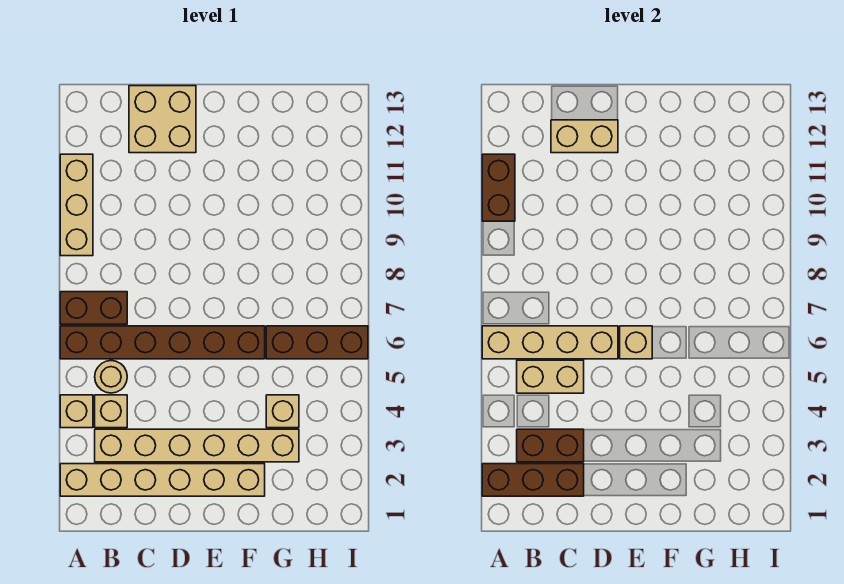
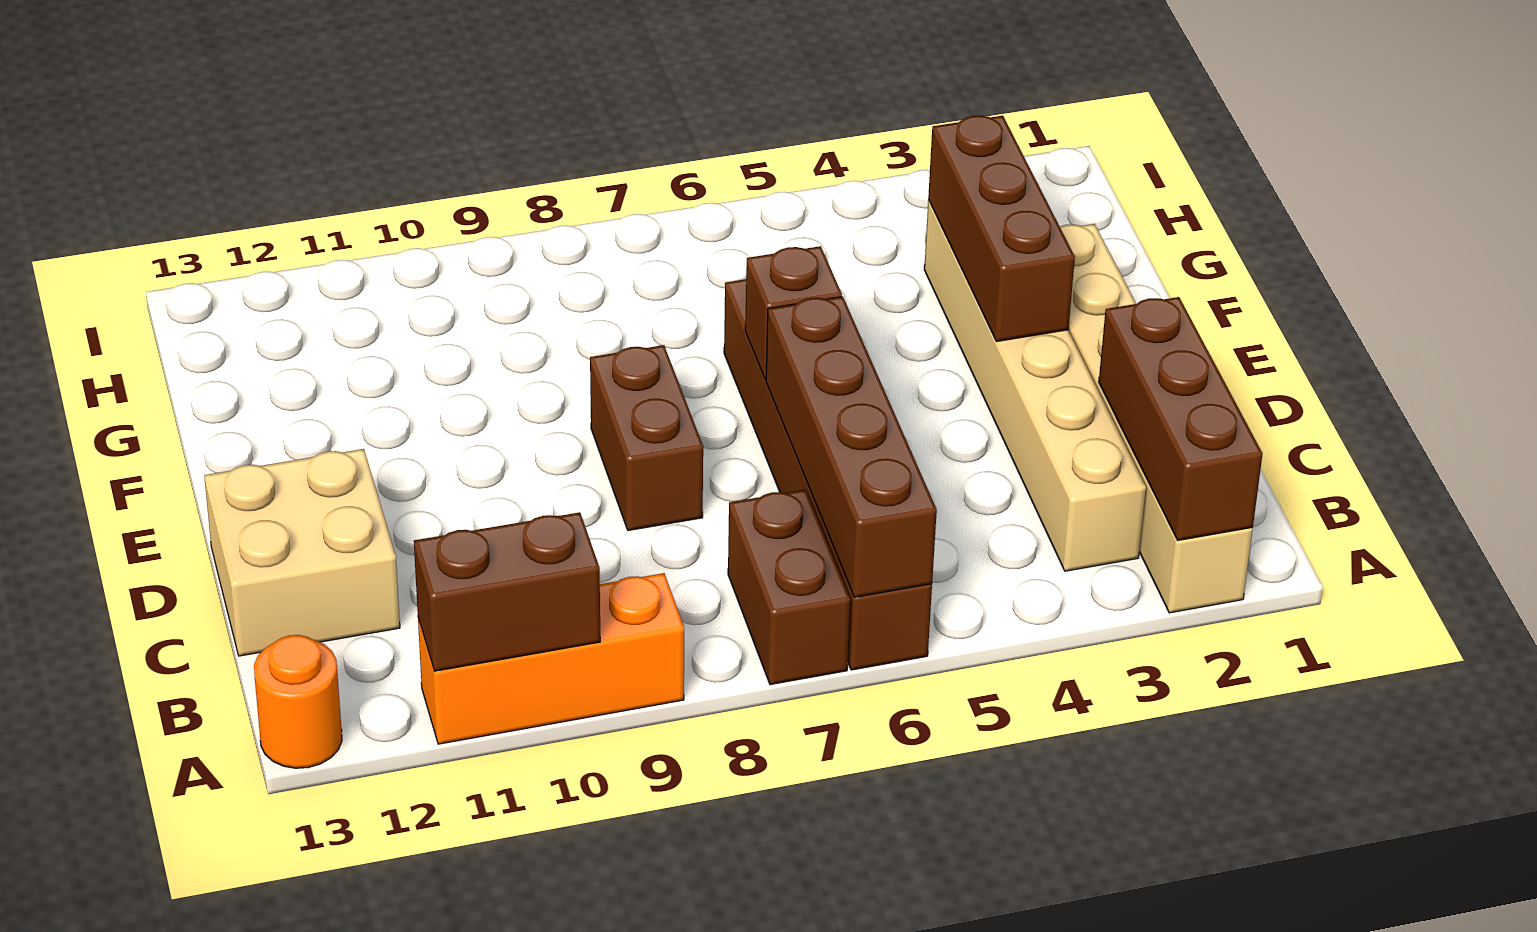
tan brick A4 level 1 -> none
tan brick A6:D6 level 2 -> brown brick A6:D6 level 2
tan brick A9:A11 level 1 -> orange brick A9:A11 level 1
none -> orange round brick A13 level 1
brown brick B3:C3 level 2 -> brown brick D8:E8 level 1
tan brick B4 level 1 -> none
tan round brick B5 level 1 -> none
tan brick B5:C5 level 2 -> none
tan brick C12:D12 level 2 -> none
tan brick E6 level 2 -> brown brick E6 level 2
tan brick G4 level 1 -> none
brown brick G6:I6 level 1 -> brown brick E3:G3 level 2

